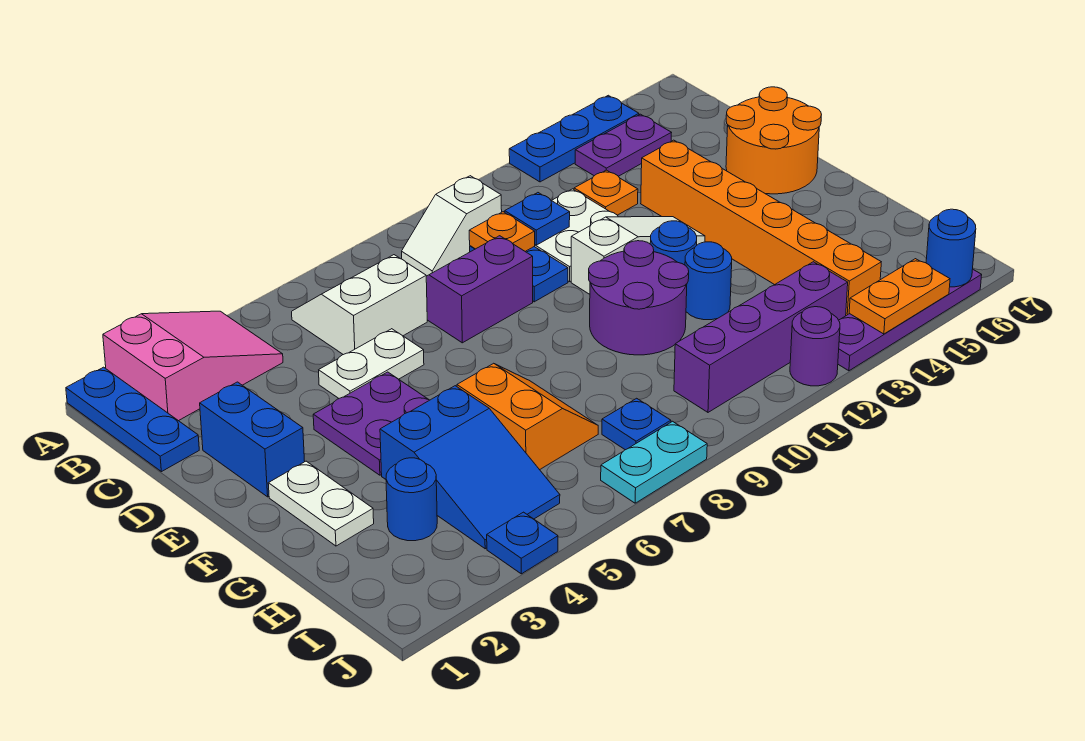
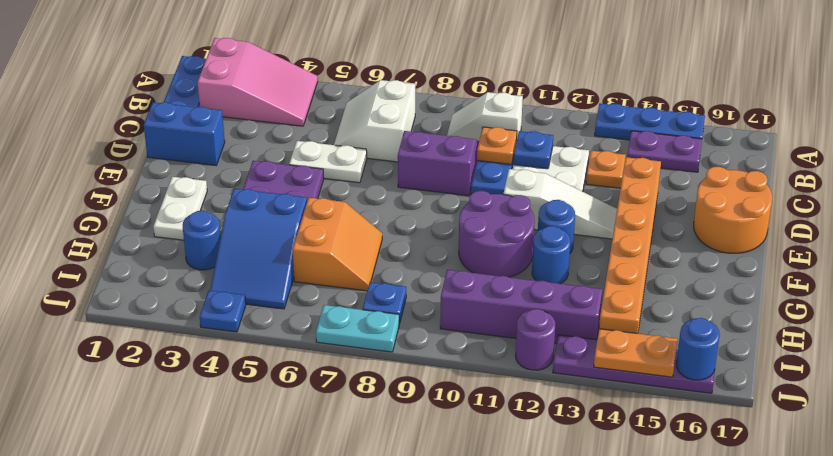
white slope B6:C7 level 1 top C -> white slope B6:C7 level 1 top 7
blue brick D2:E2 level 1 -> blue brick D1:D2 level 1

